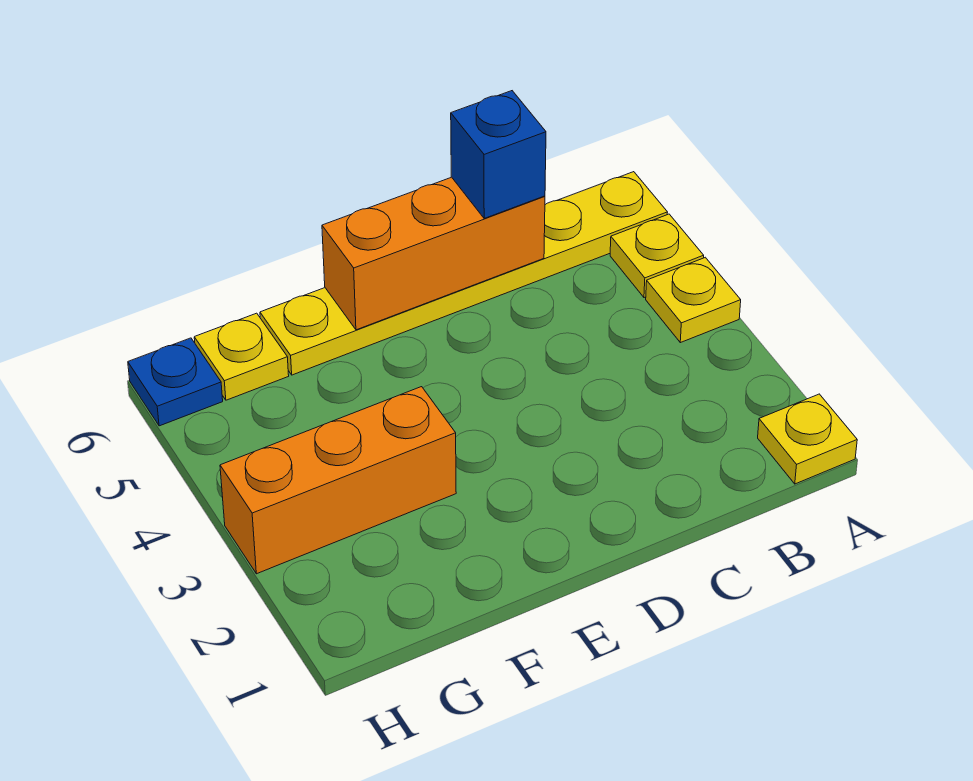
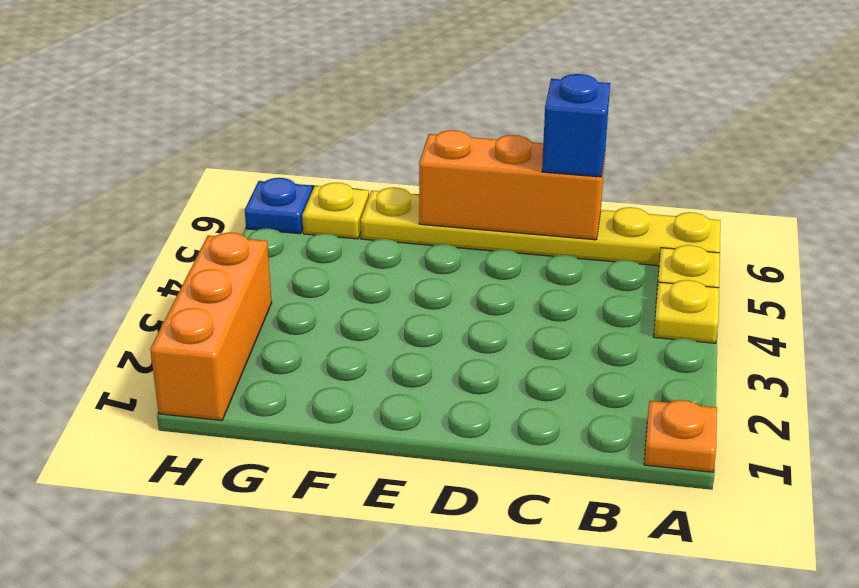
yellow plate A1 level 1 -> orange plate A1 level 1
orange brick F3:H3 level 1 -> orange brick H1:H3 level 1

